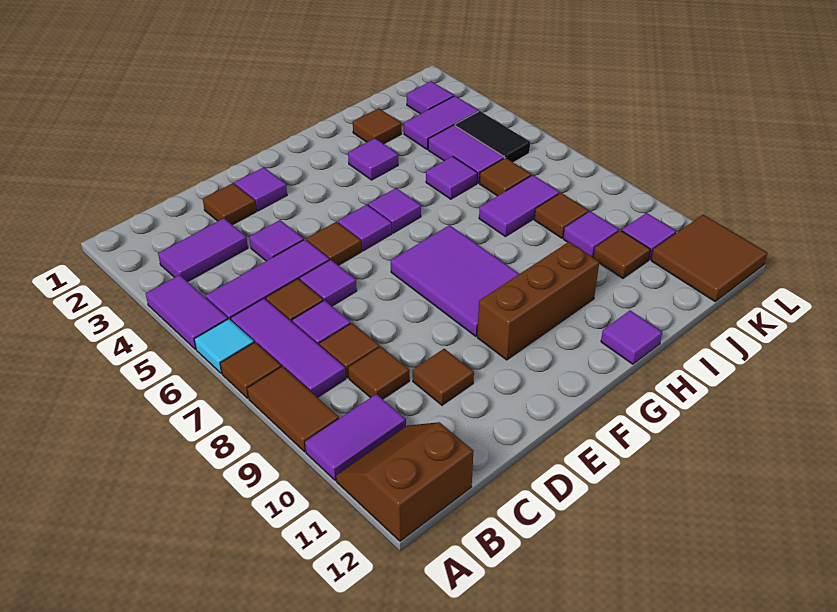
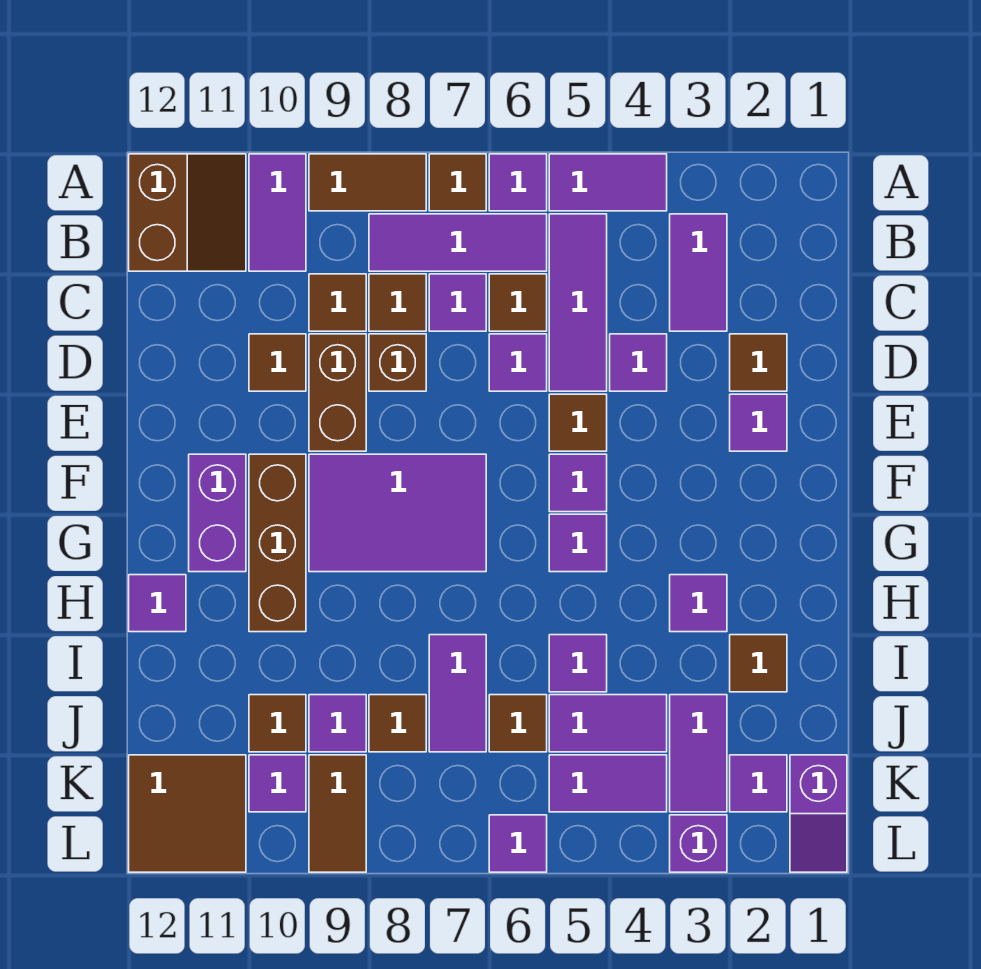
cyan tile A6 level 1 -> purple tile A6 level 1
none -> brown brick D8 level 1
none -> brown brick D9:E9 level 1
none -> purple brick F11:G11 level 1
none -> purple slope K1:L1 level 1 top K
black tile K4:K5 level 1 -> purple tile K4:K5 level 1
none -> brown tile K9:L9 level 1
none -> purple brick L3 level 1
none -> purple tile L6 level 1

